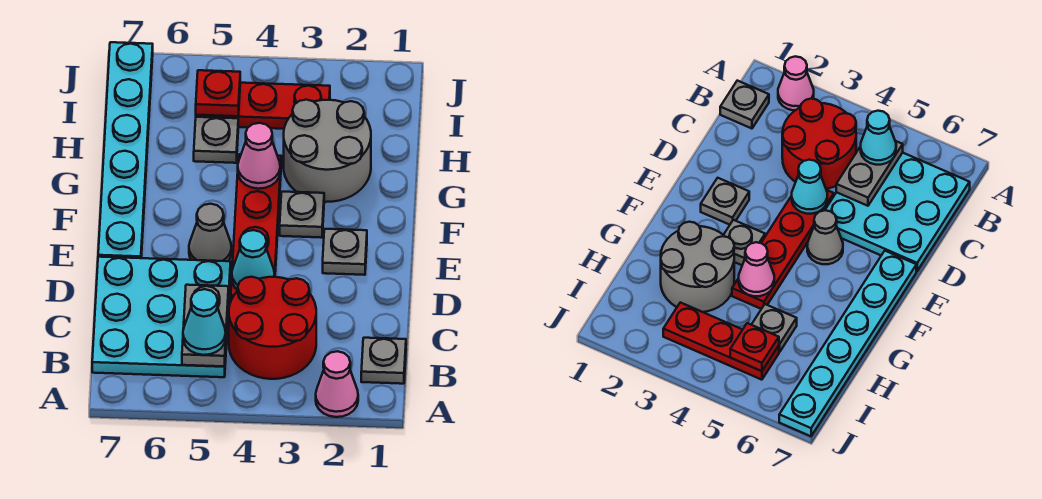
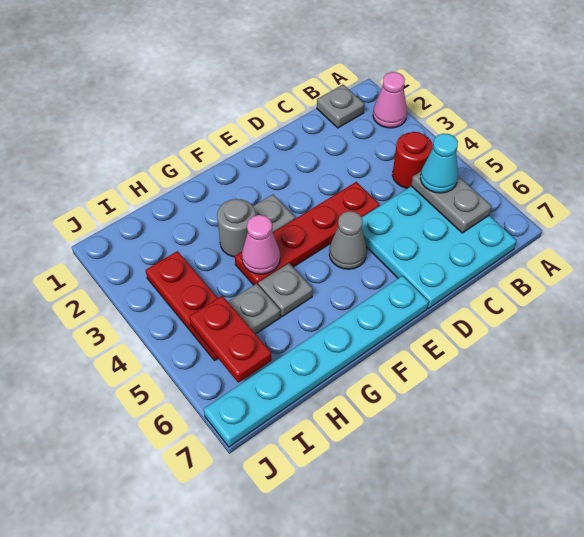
red round brick B3:C4 level 1 -> red round brick B4 level 1
grey plate B5:C5 level 2 -> grey plate B5:B6 level 2
cyan cone D4 level 2 -> none
grey plate E2 level 1 -> grey plate G5 level 1
grey round brick G2:H3 level 1 -> grey round brick G3 level 1
red plate I5 level 2 -> red plate I5:I6 level 2

